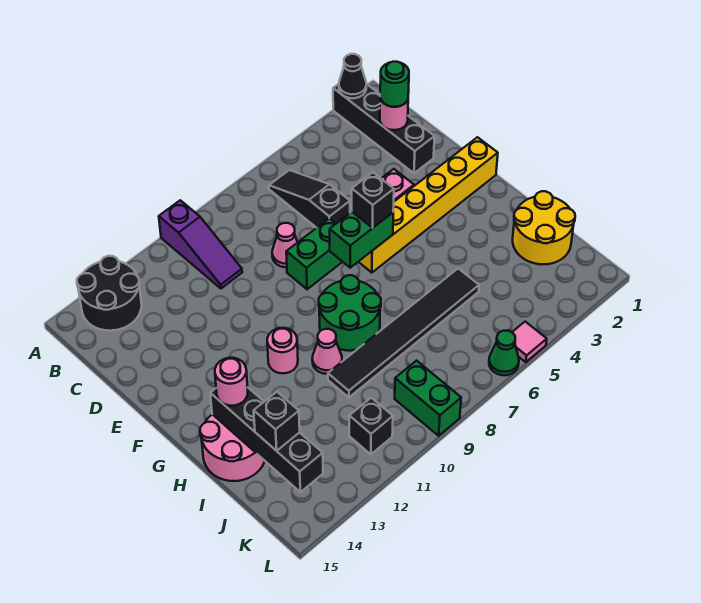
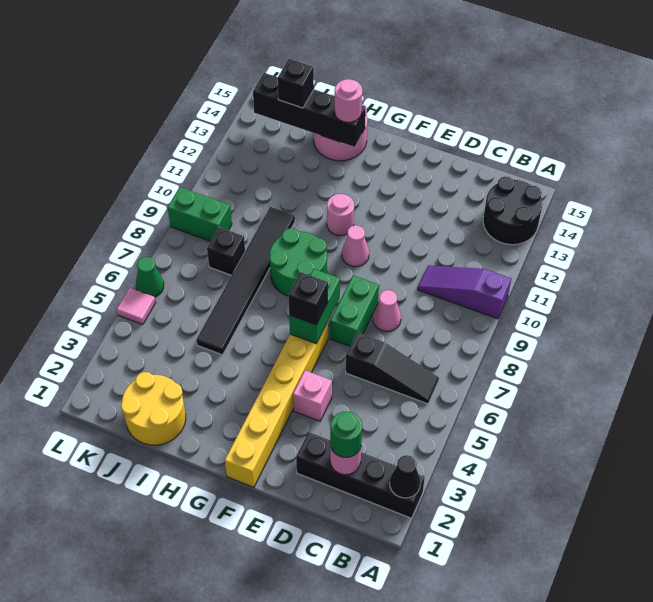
pink cone H10 level 1 -> pink cone F10 level 1
black brick K11 level 1 -> black brick J8 level 1

